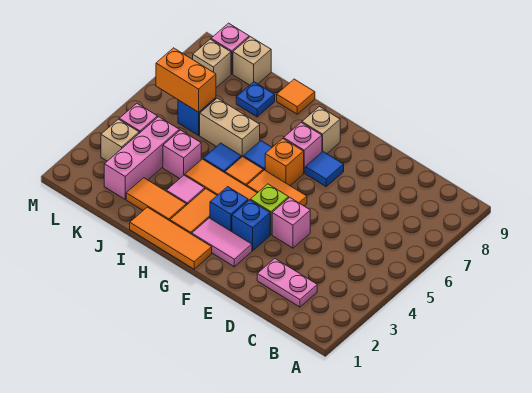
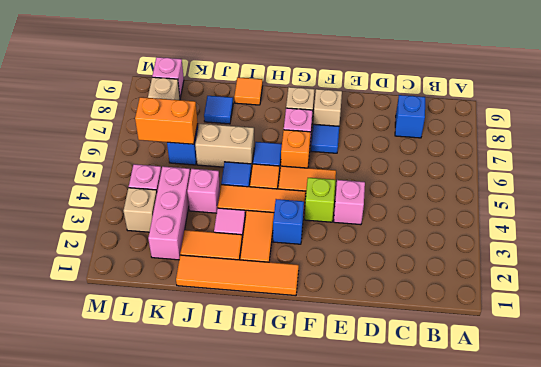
pink plate C2:D2 level 1 -> none
pink tile F2:G2 level 1 -> none
blue brick F3 level 1 -> blue brick C8 level 1
orange tile G1:I1 level 1 -> orange tile G1:J1 level 1
blue plate J8 level 1 -> blue tile J8 level 1
tan brick K9 level 1 -> tan brick F8 level 1

